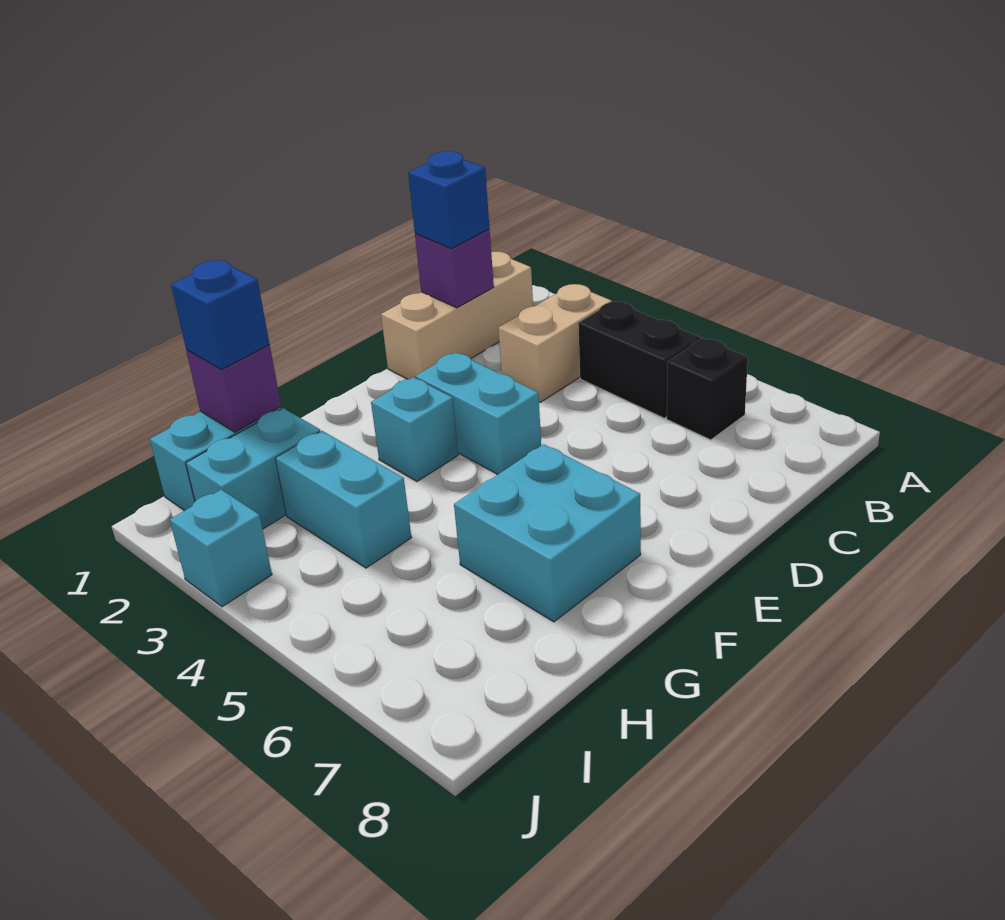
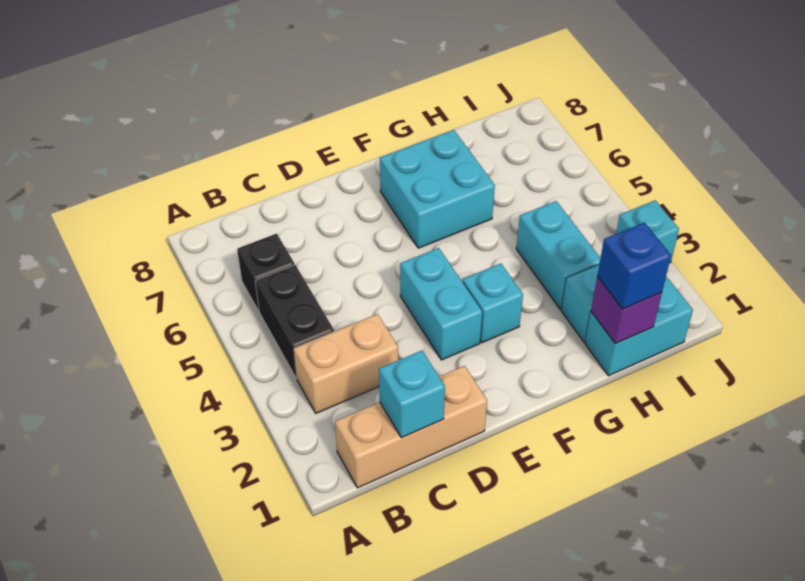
purple brick C1 level 2 -> cyan brick C1 level 2
blue brick C1 level 3 -> none

